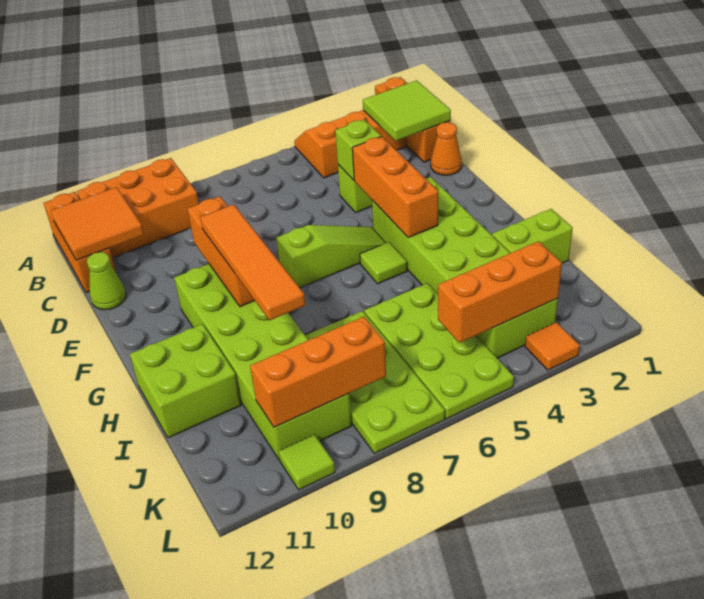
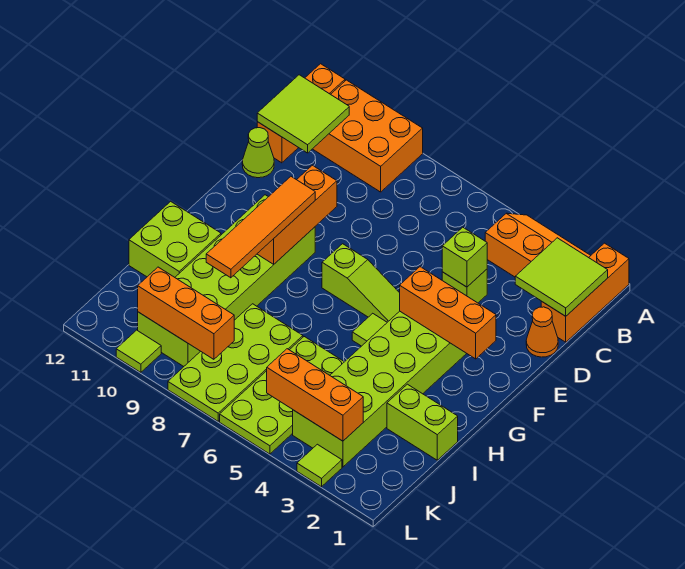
orange tile B11:C12 level 2 -> lime tile B11:C12 level 2
orange brick E4:G4 level 2 -> orange brick F2:F4 level 2
orange tile L3 level 1 -> lime tile L3 level 1

